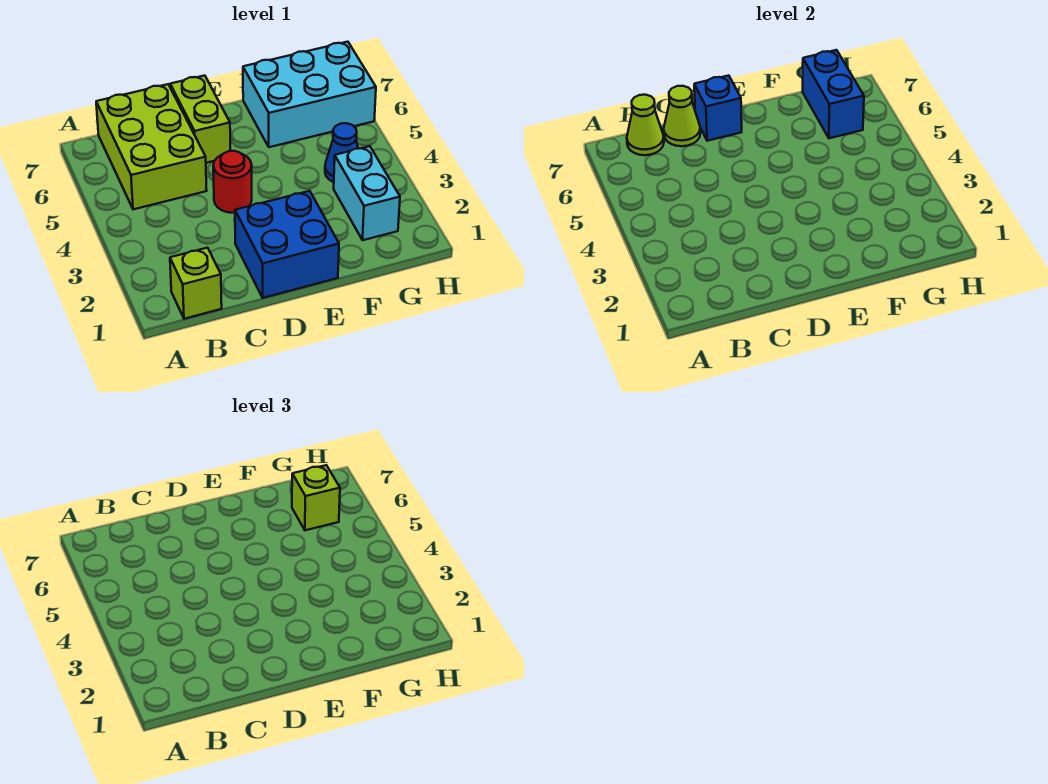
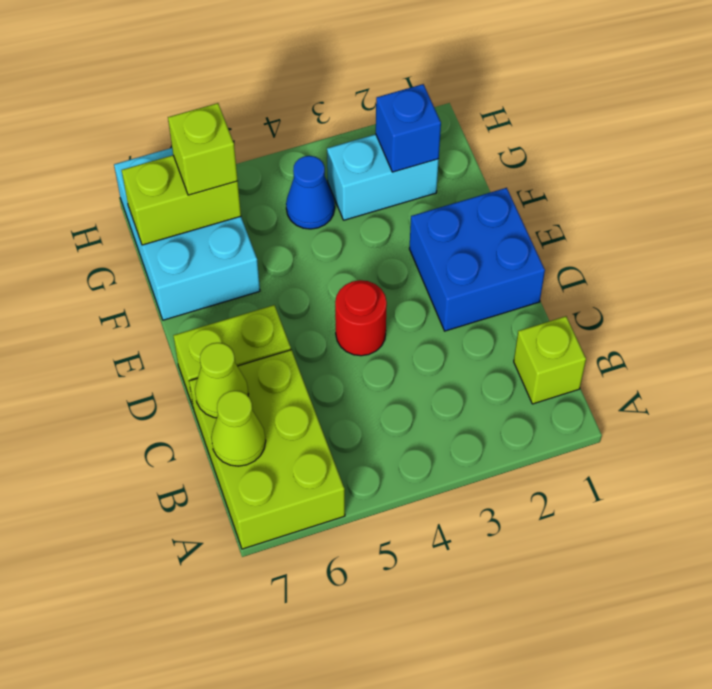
lime brick B5:C7 level 1 -> lime brick A6:C7 level 1
blue brick D7 level 2 -> blue brick G2 level 2
blue brick G6:G7 level 2 -> lime brick G6:G7 level 2

